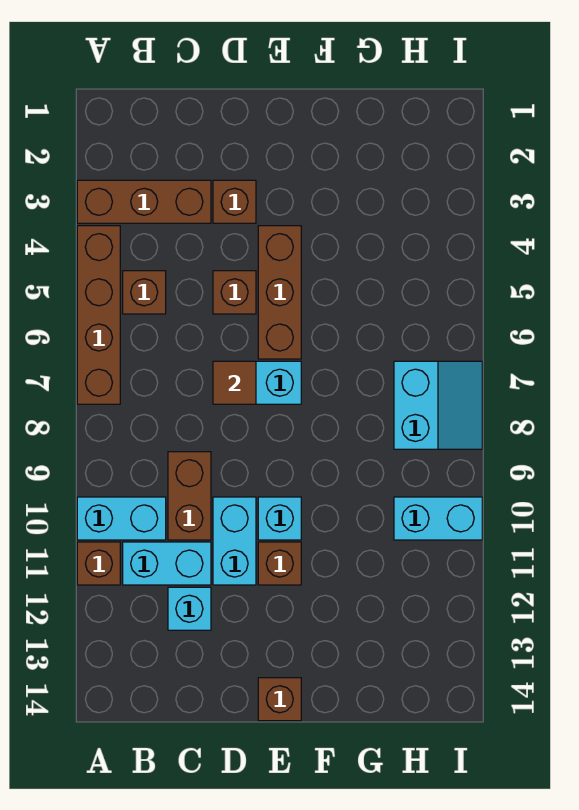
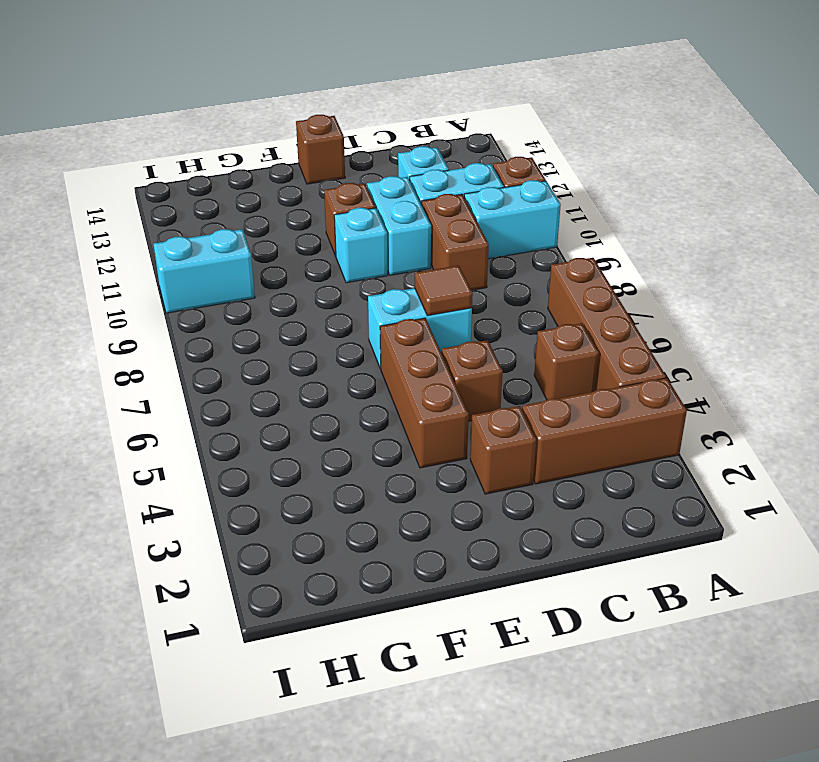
cyan slope H7:I8 level 1 top H -> none

